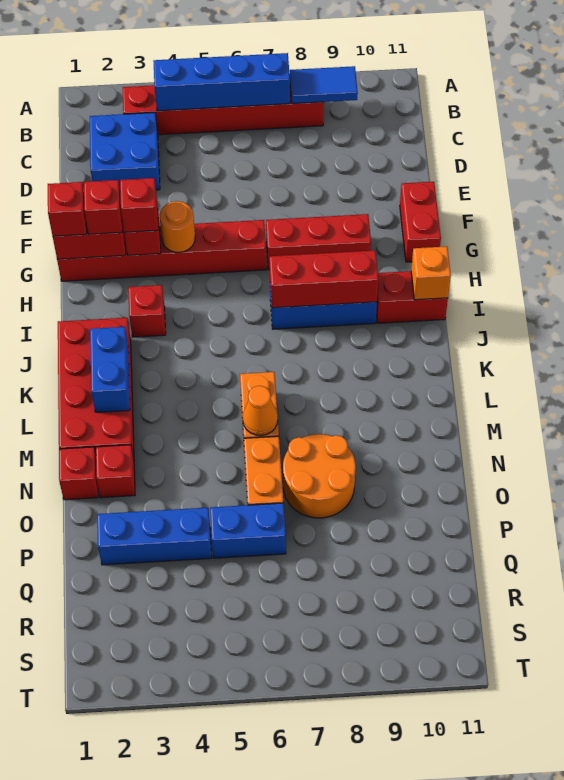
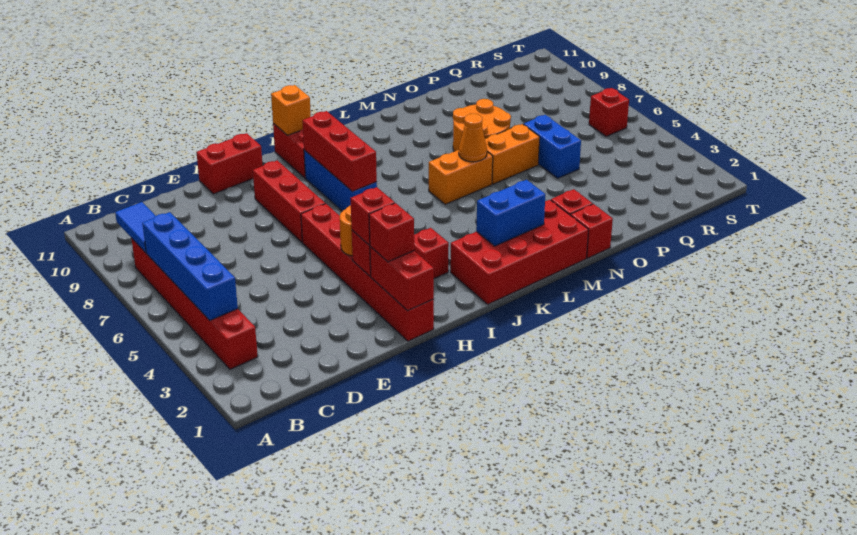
blue brick C2:D3 level 1 -> none
red brick G1 level 3 -> red brick S6 level 1
blue brick P2:P4 level 1 -> none

